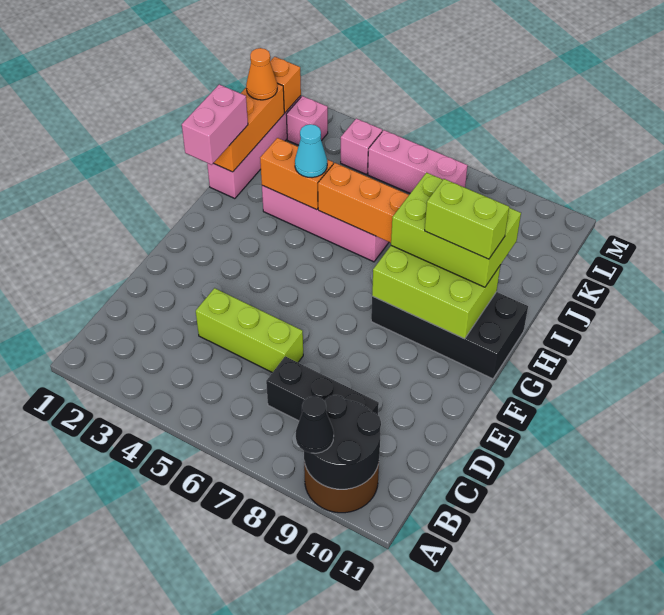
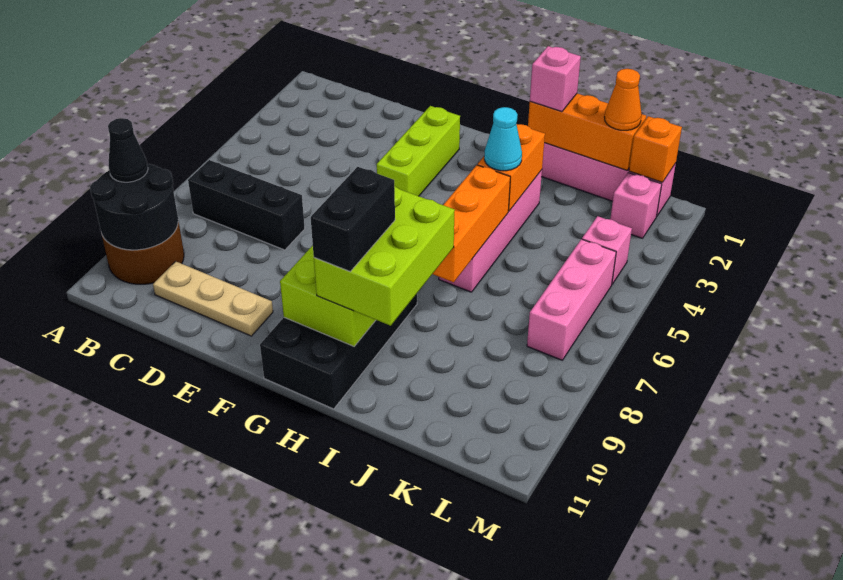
black brick C7:C9 level 1 -> black brick B7:D7 level 1
none -> tan plate C10:E10 level 1
lime brick D4:D6 level 1 -> lime brick F2:F4 level 1
pink brick H1:I1 level 3 -> pink brick I1 level 3
lime brick H9:H10 level 4 -> black brick H9:H10 level 4

